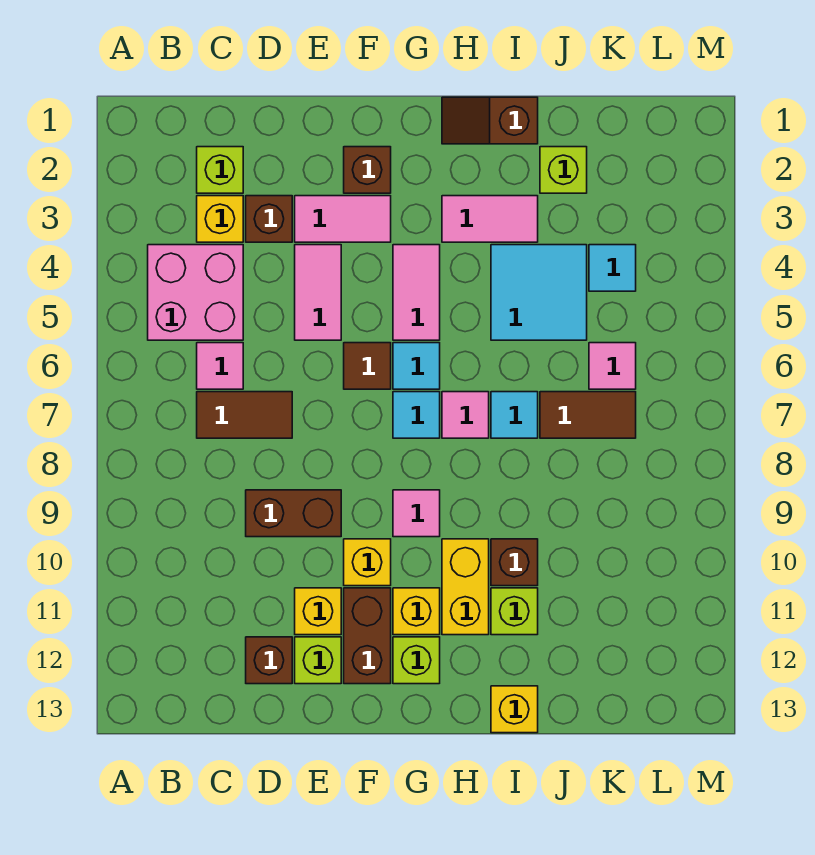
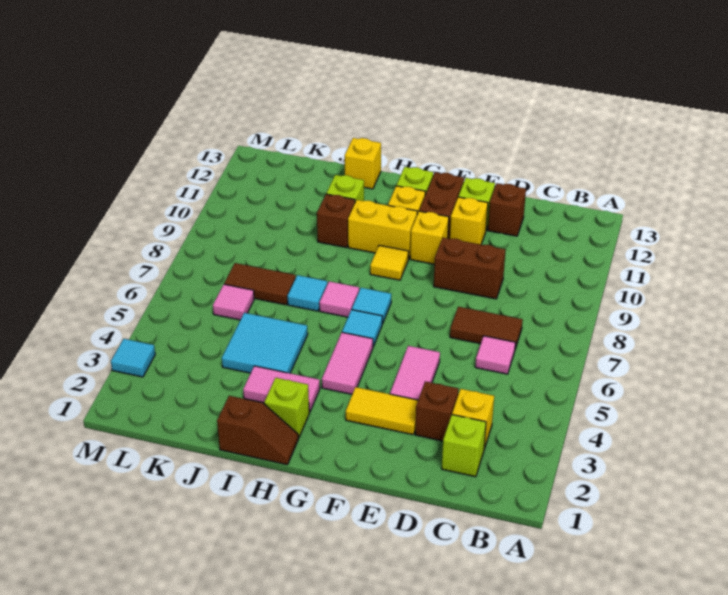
pink brick B4:C5 level 1 -> none
pink tile E3:F3 level 1 -> yellow tile E3:F3 level 1
brown brick F2 level 1 -> none
brown tile F6 level 1 -> none
pink tile G9 level 1 -> yellow tile G9 level 1
yellow brick H10:H11 level 1 -> yellow brick G10:H10 level 1
lime brick J2 level 1 -> lime brick H2 level 1
cyan tile K4 level 1 -> cyan tile M3 level 1

